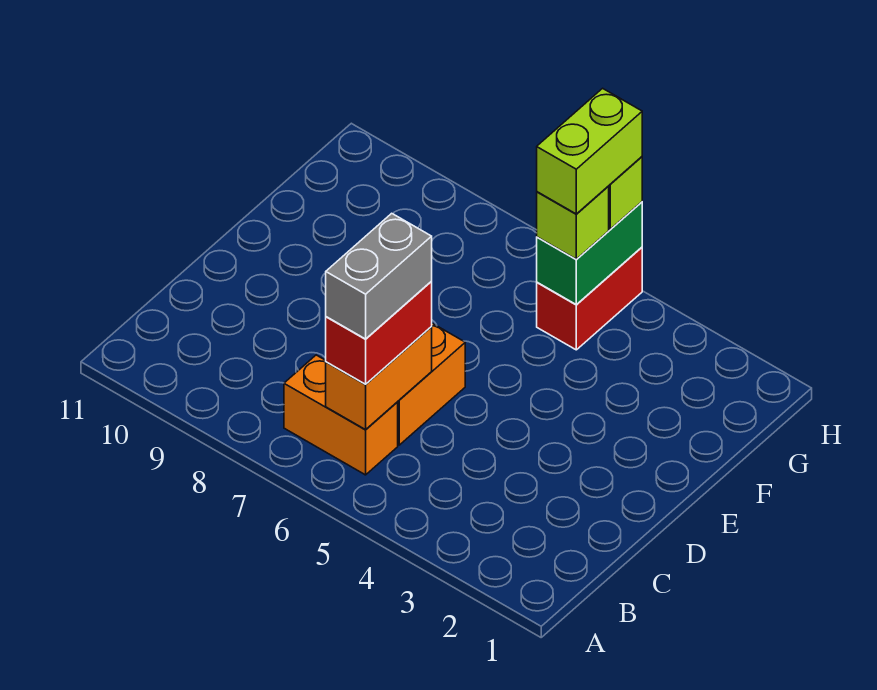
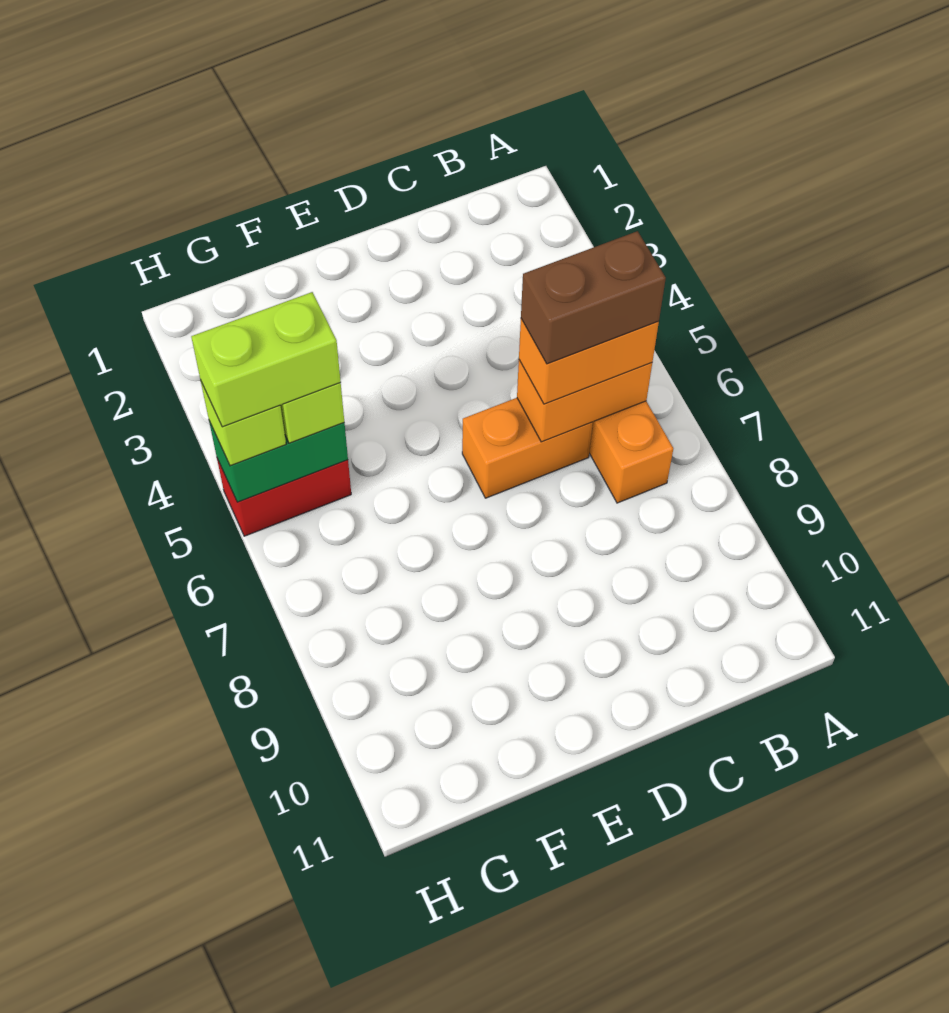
red brick B6:C6 level 3 -> orange brick B6:C6 level 3
grey brick B6:C6 level 4 -> brown brick B6:C6 level 4

